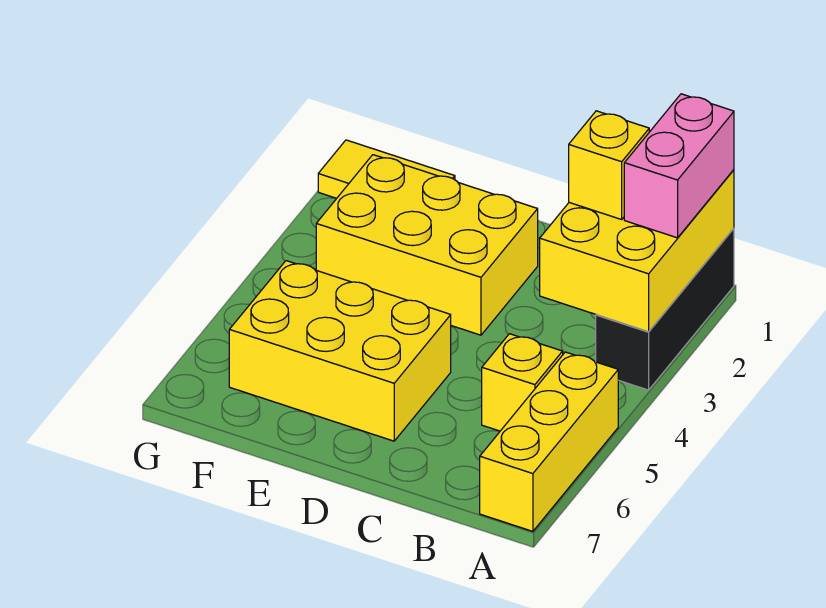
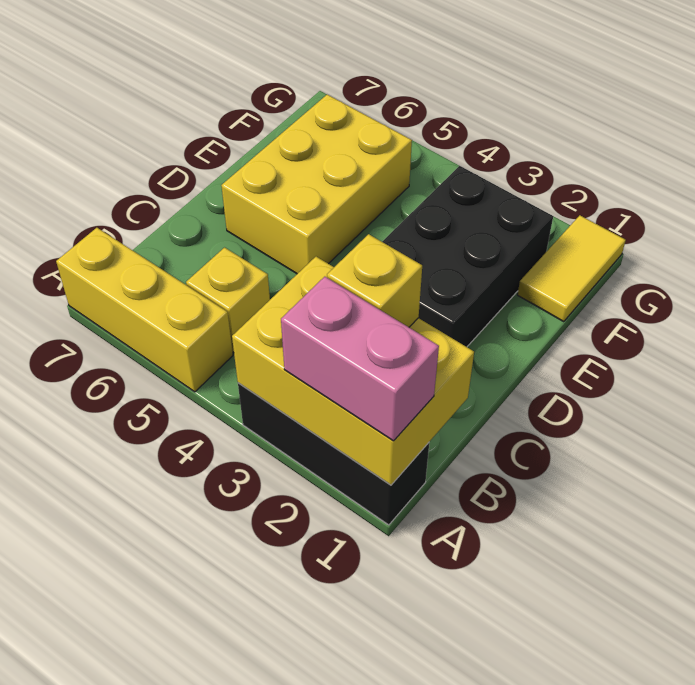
yellow brick D2:F3 level 1 -> black brick D2:F3 level 1

